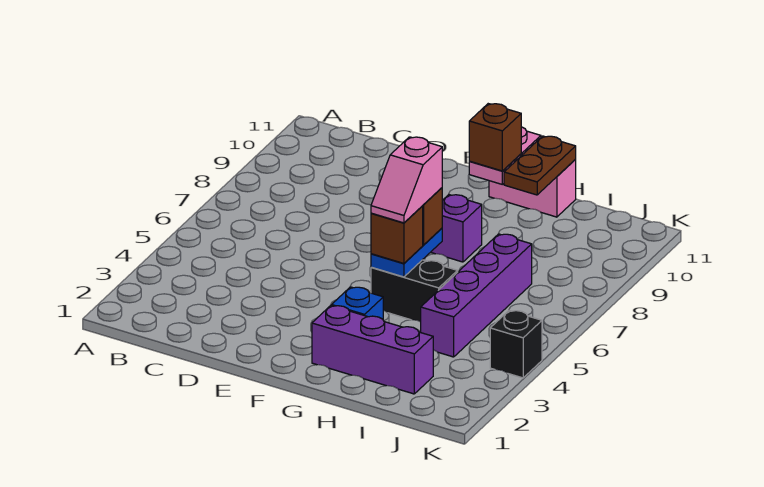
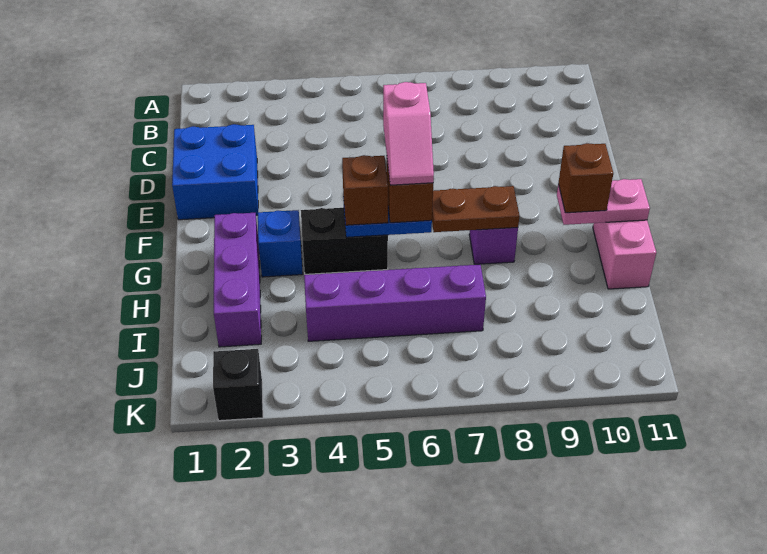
none -> blue brick D1:E2 level 1
black brick G5:H5 level 1 -> black brick G4:G5 level 1
pink slope G5:G6 level 4 top 6 -> pink slope F6:G6 level 4 top F
brown plate H10:H11 level 2 -> brown plate G7:G8 level 2
black brick K4 level 1 -> black brick K2 level 1

